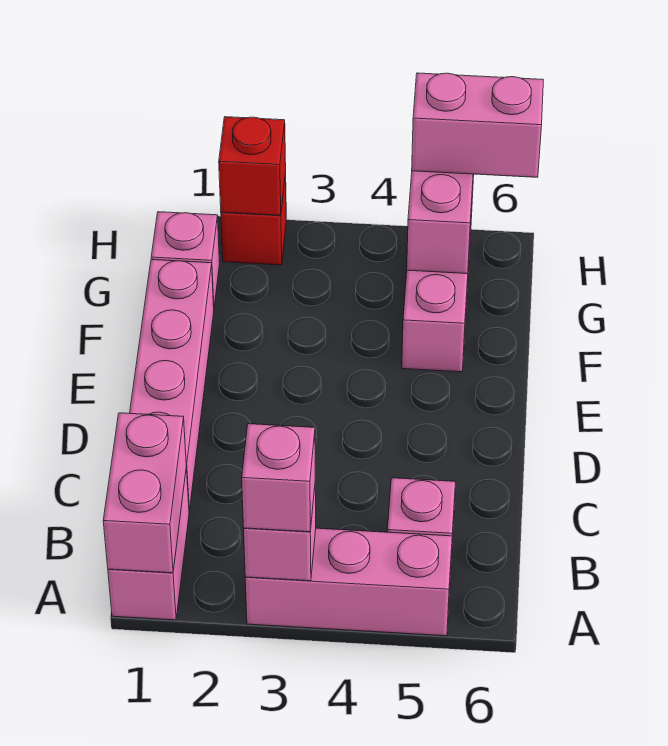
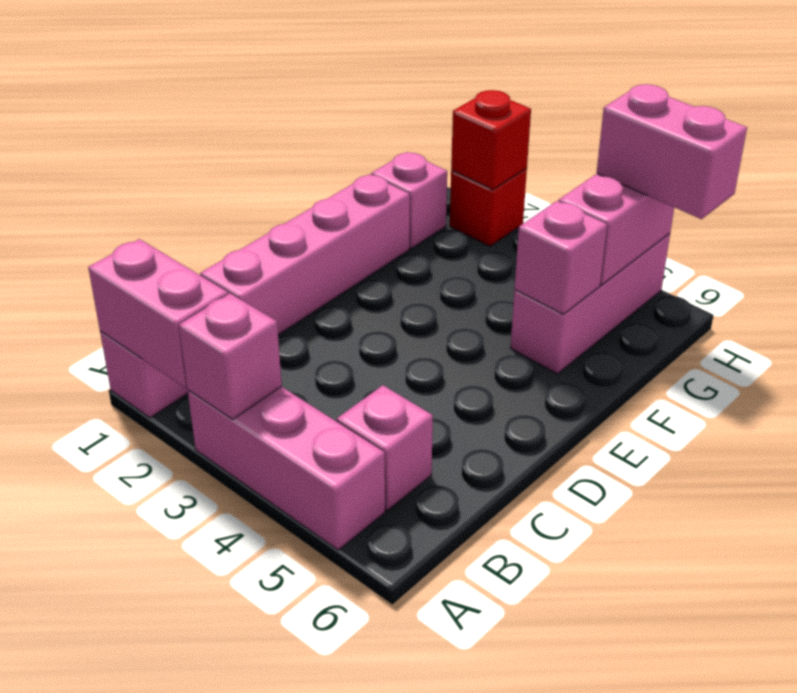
pink brick A1:B1 level 2 -> pink brick A1:A2 level 2
pink brick A3 level 3 -> pink brick F5 level 2

